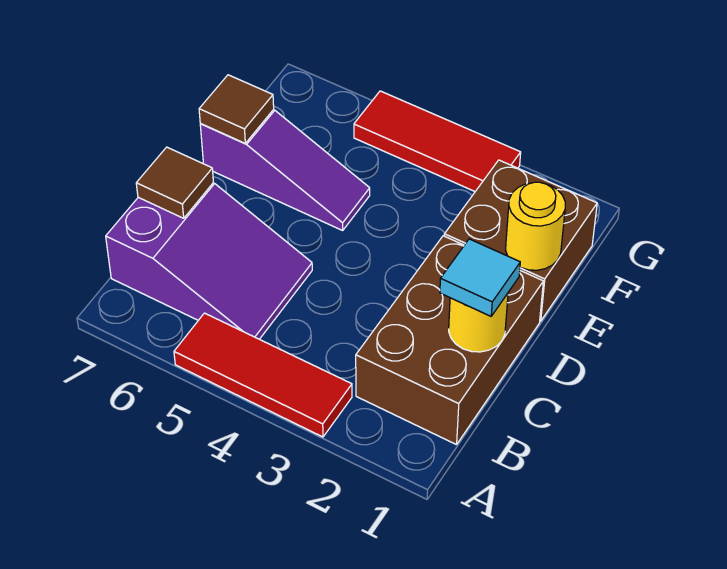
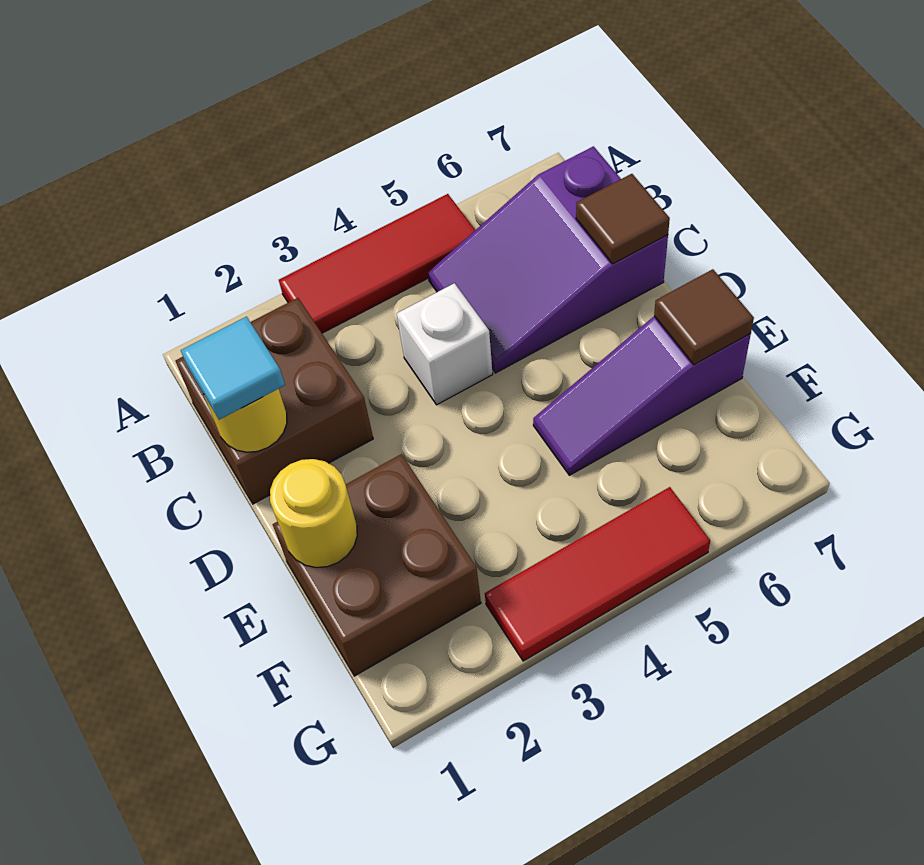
brown brick B1:D2 level 1 -> brown brick B1:C2 level 1
none -> white brick C4 level 1

